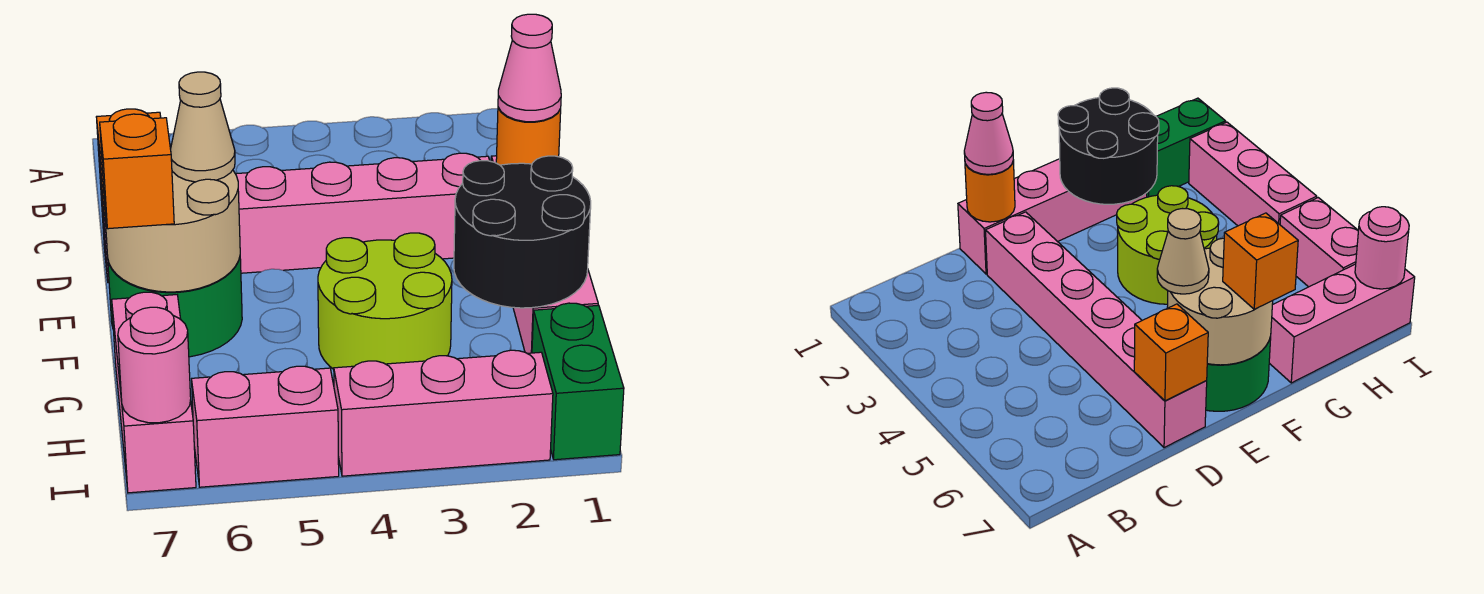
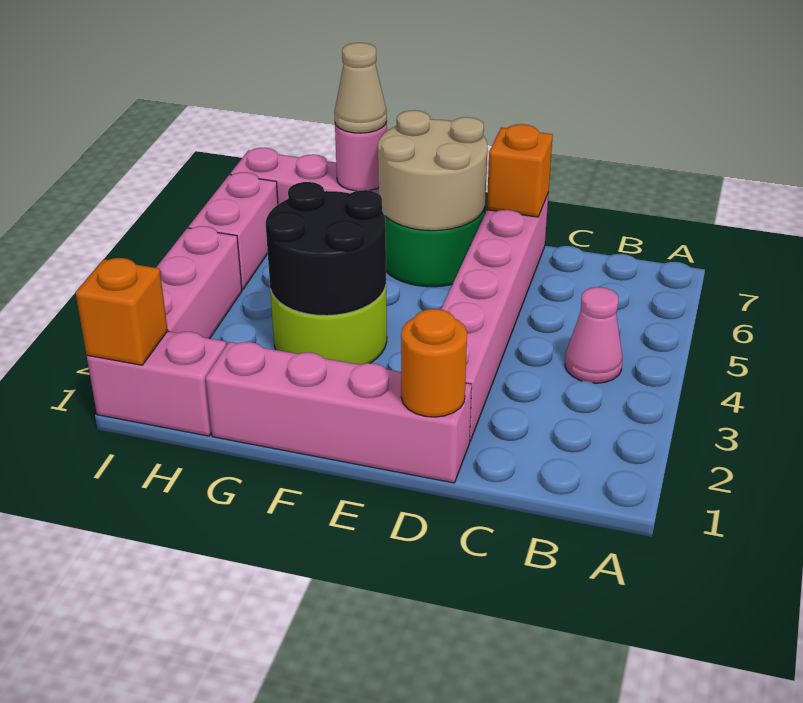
pink cone D1 level 3 -> pink cone B4 level 1
tan cone E6 level 3 -> tan cone G7 level 3
black round brick F1:G2 level 2 -> black round brick F3:G4 level 2
orange brick F7 level 3 -> orange brick I1 level 2
green brick H1:I1 level 1 -> pink brick H1:I1 level 1
pink round brick I7 level 2 -> pink round brick G7 level 2

